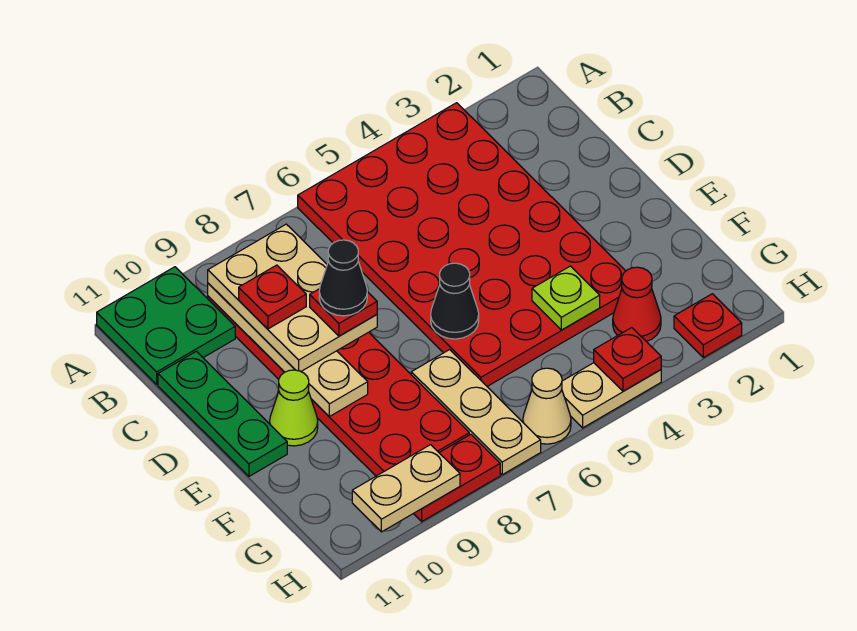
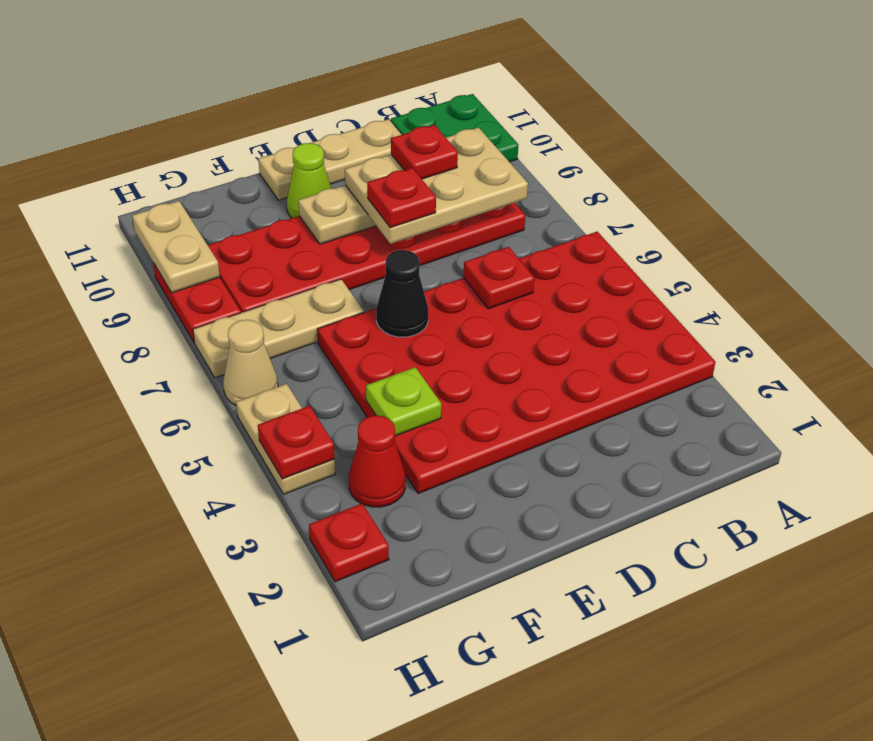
none -> red plate C6 level 2
green plate C11:E11 level 1 -> tan plate C11:E11 level 1
black cone D8 level 5 -> none

